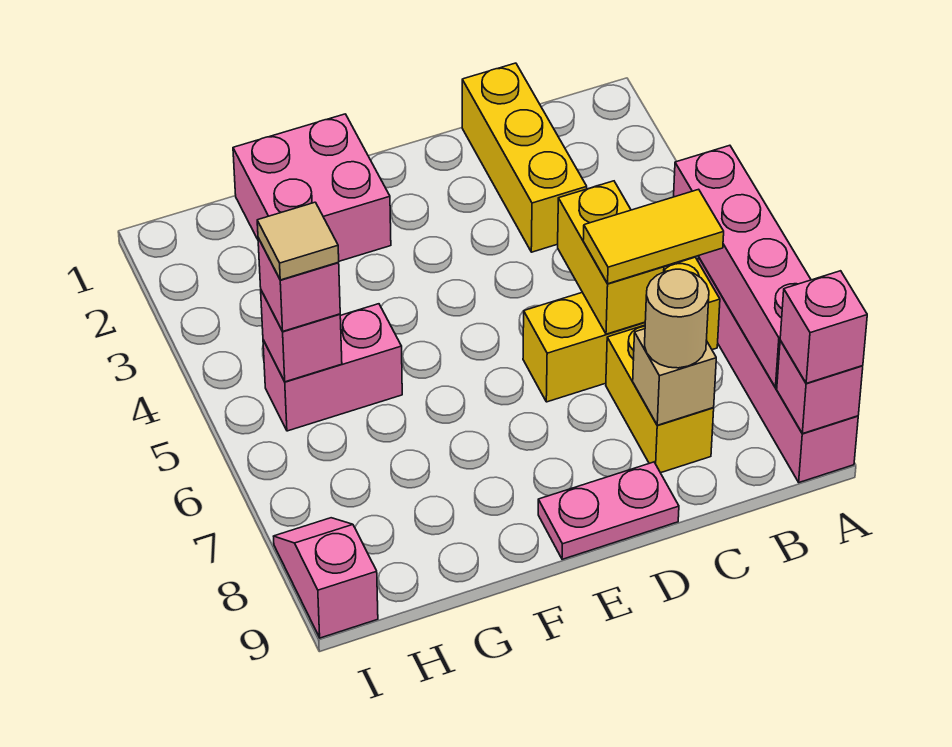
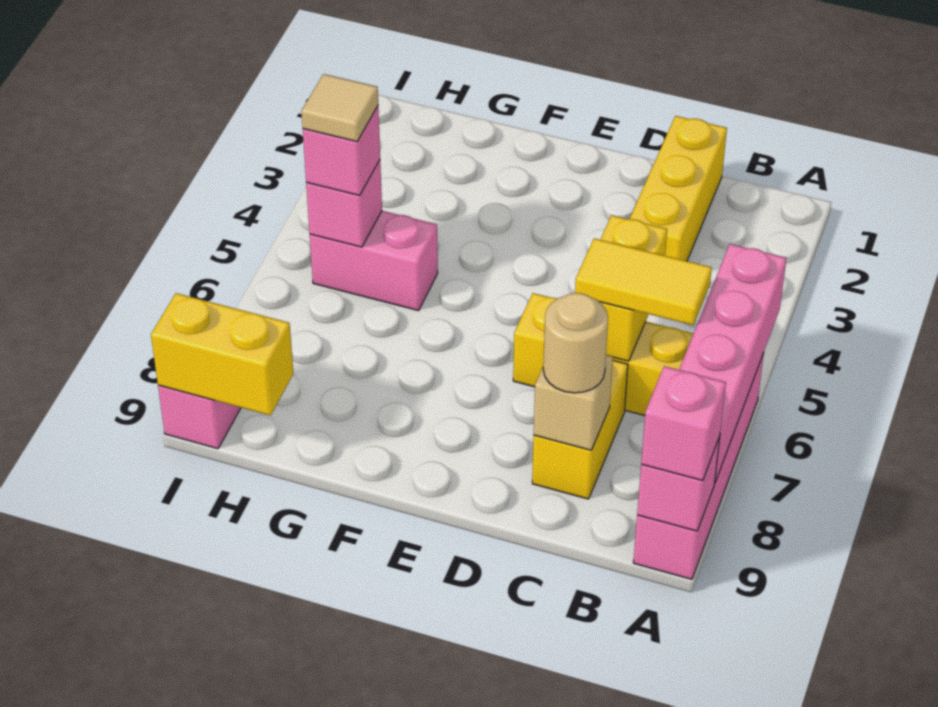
pink plate D9:E9 level 1 -> none
pink brick F1:G2 level 1 -> none
none -> yellow brick H9:I9 level 2

